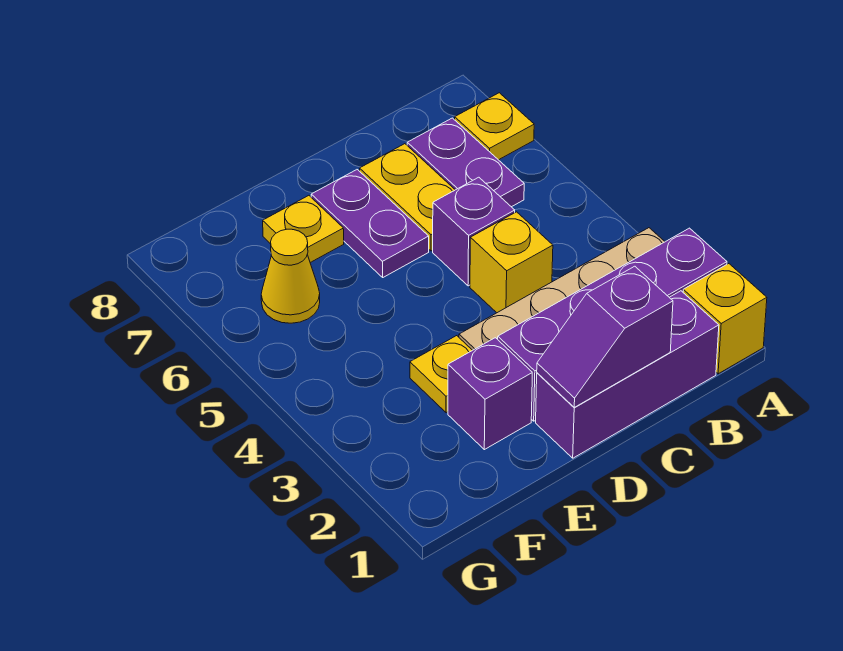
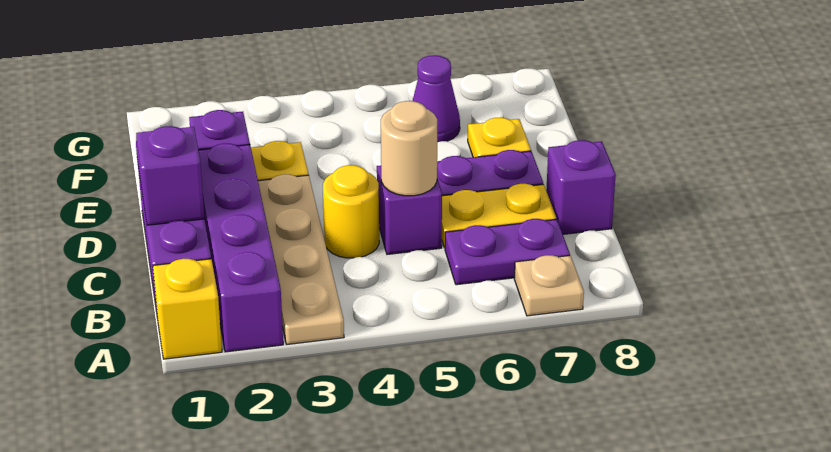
yellow plate A7 level 1 -> tan plate A7 level 1
yellow brick C4 level 1 -> yellow round brick C4 level 1
none -> tan round brick C5 level 2
none -> purple brick C8 level 1
yellow cone F6 level 1 -> purple cone F6 level 1

